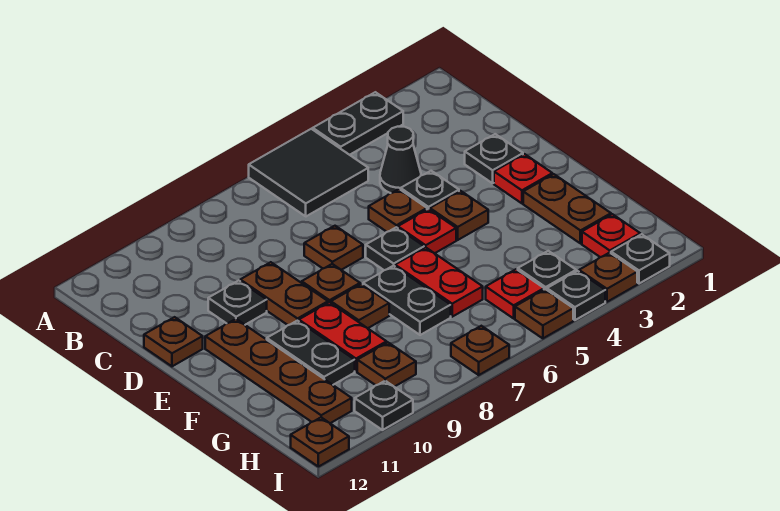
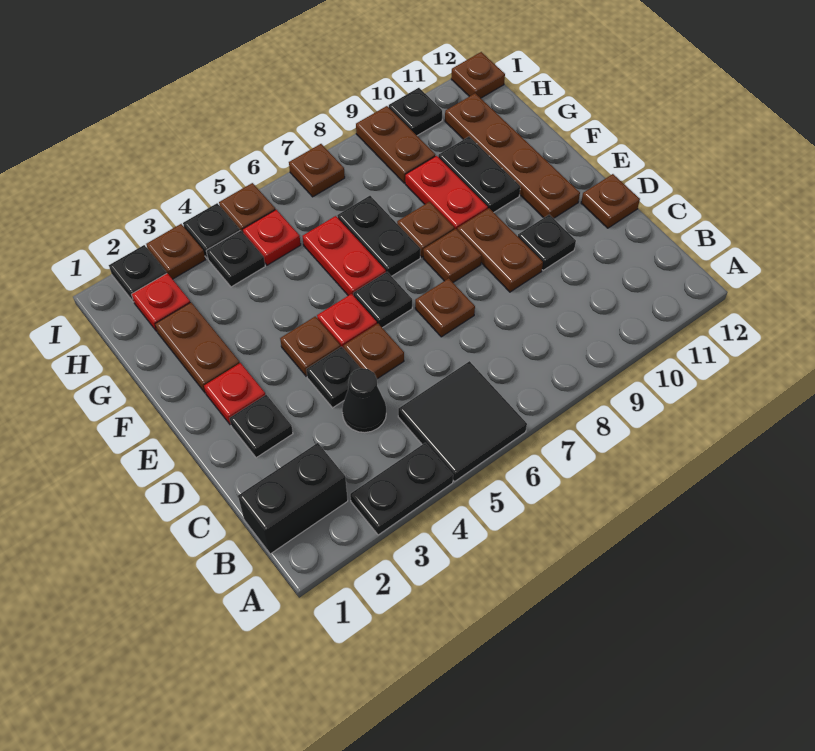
none -> black brick B1:B2 level 1
brown plate H9 level 1 -> brown plate H9:I9 level 1

